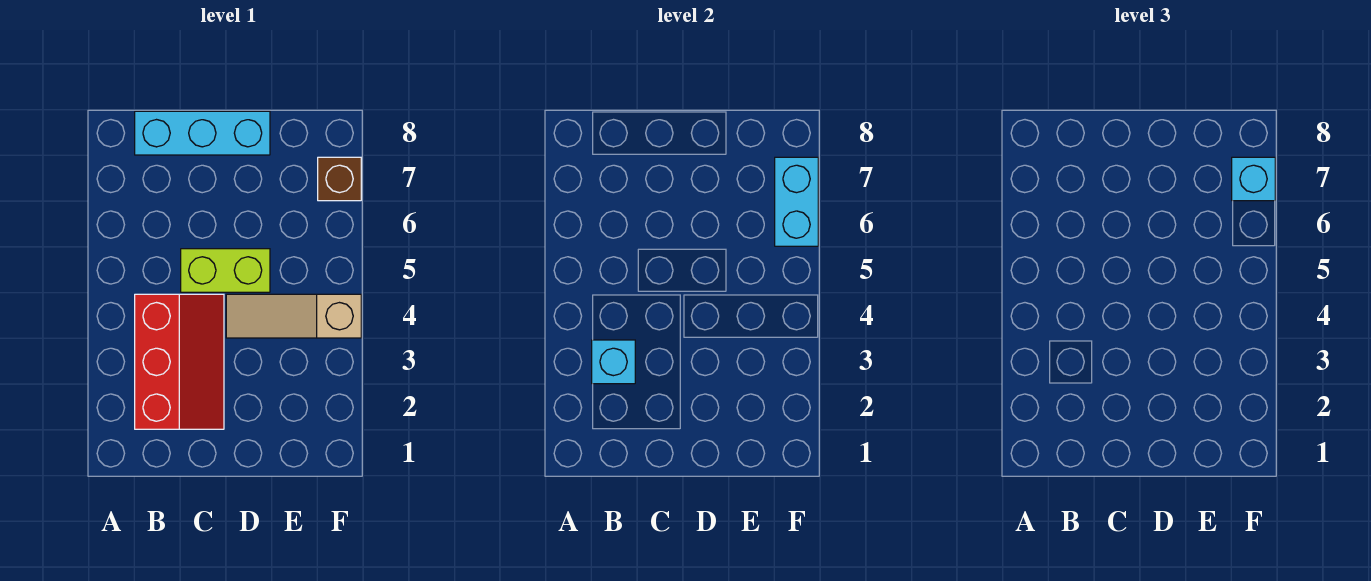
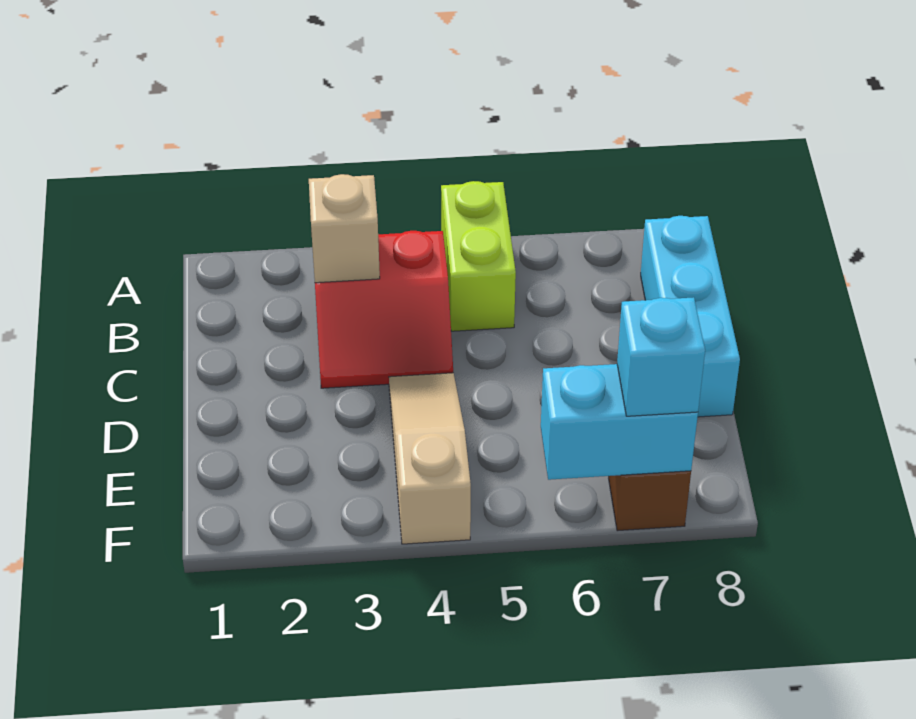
red slope B2:C4 level 1 top B -> red slope B3:C4 level 1 top B
cyan brick B3 level 2 -> tan brick B3 level 2
lime brick C5:D5 level 1 -> lime brick A5:B5 level 1

